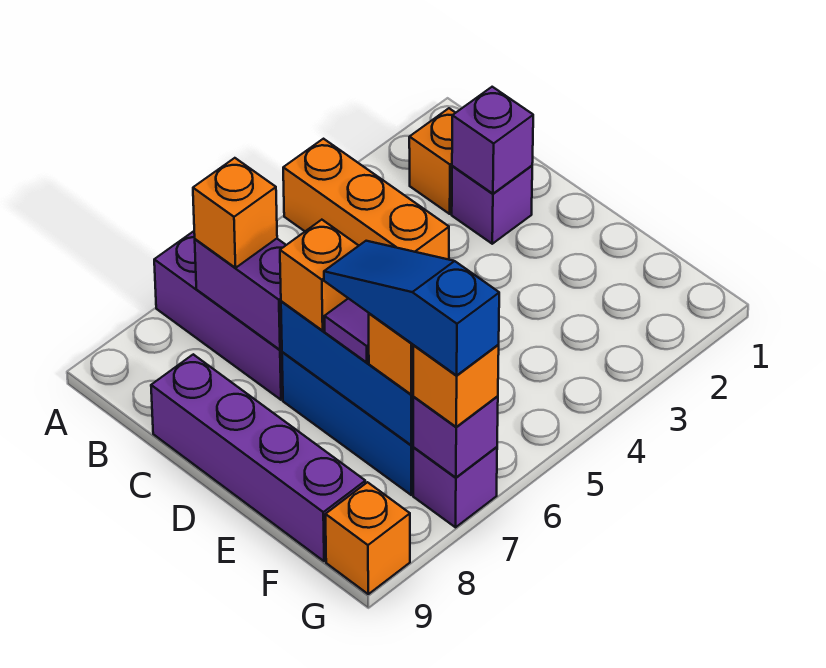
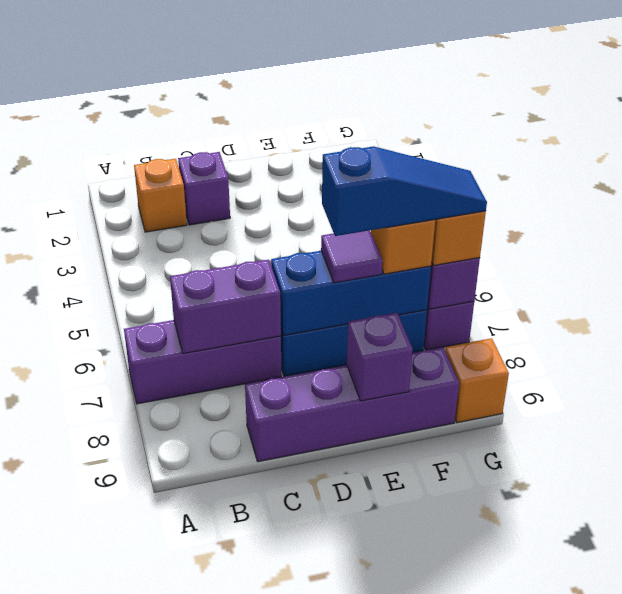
orange brick A4:C4 level 1 -> none
orange brick B7 level 3 -> none
purple brick C2 level 2 -> purple brick E9 level 2
orange brick D7 level 3 -> none
blue slope E7:G7 level 4 top G -> blue slope E7:G7 level 4 top E

